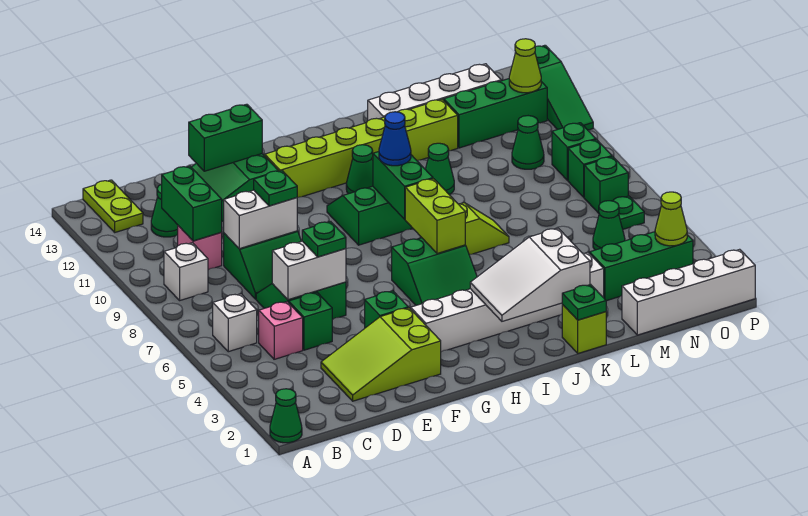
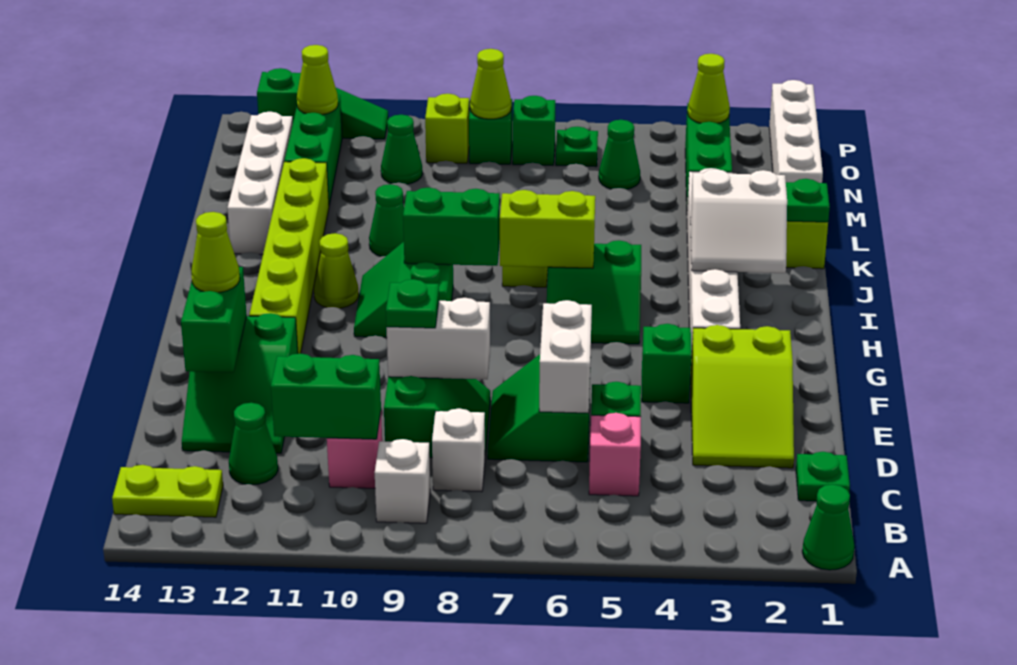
white brick B6 level 1 -> white brick C8 level 1
white brick D9:E9 level 2 -> white brick E8:E9 level 2
green plate E6 level 3 -> green plate C1 level 1
none -> lime cone F13 level 3
green slope H5:I6 level 1 top 6 -> green slope H5:I6 level 1 top I
white slope I2:K3 level 2 top K -> white slope I2:J3 level 2 top J
blue cone I9 level 3 -> none
green cone I11 level 1 -> lime cone I11 level 1
none -> lime cone O8 level 2
green brick O9 level 1 -> lime brick O9 level 1

